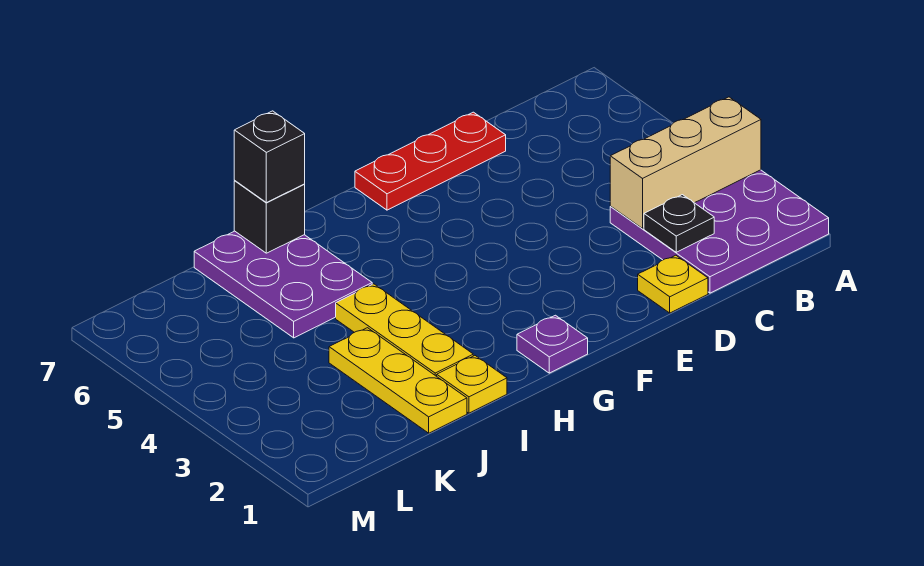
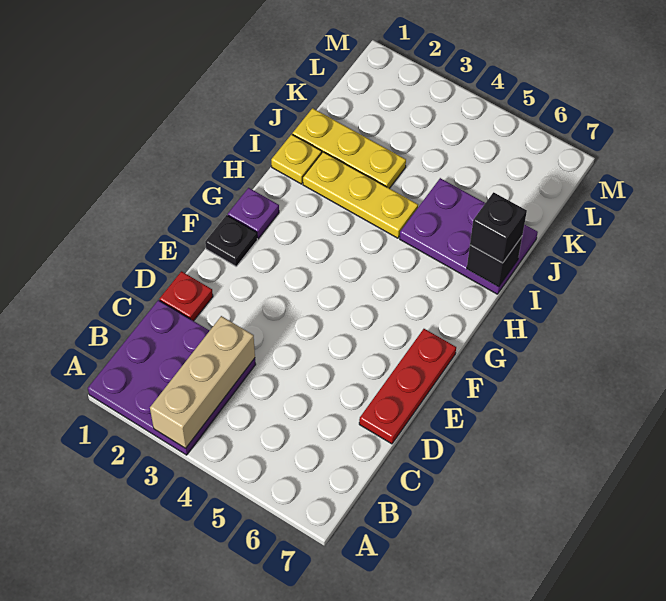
black plate C2 level 2 -> black plate F1 level 1
yellow plate D1 level 1 -> red plate D1 level 1

